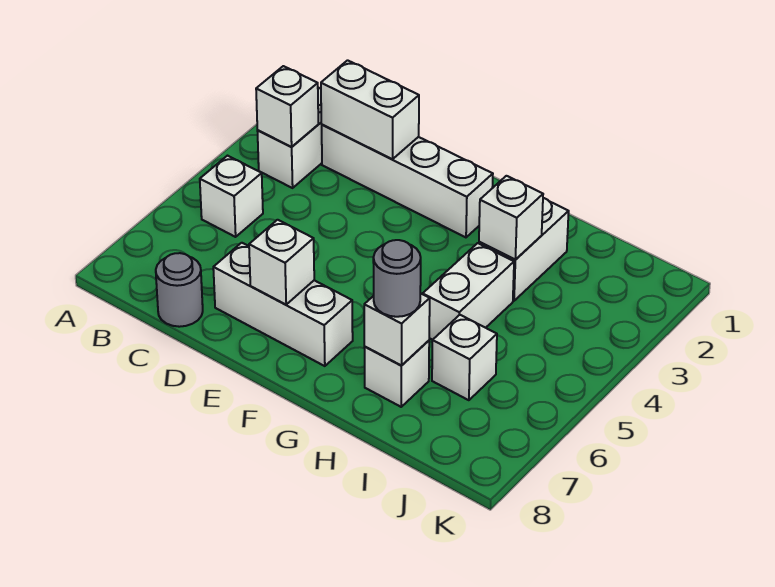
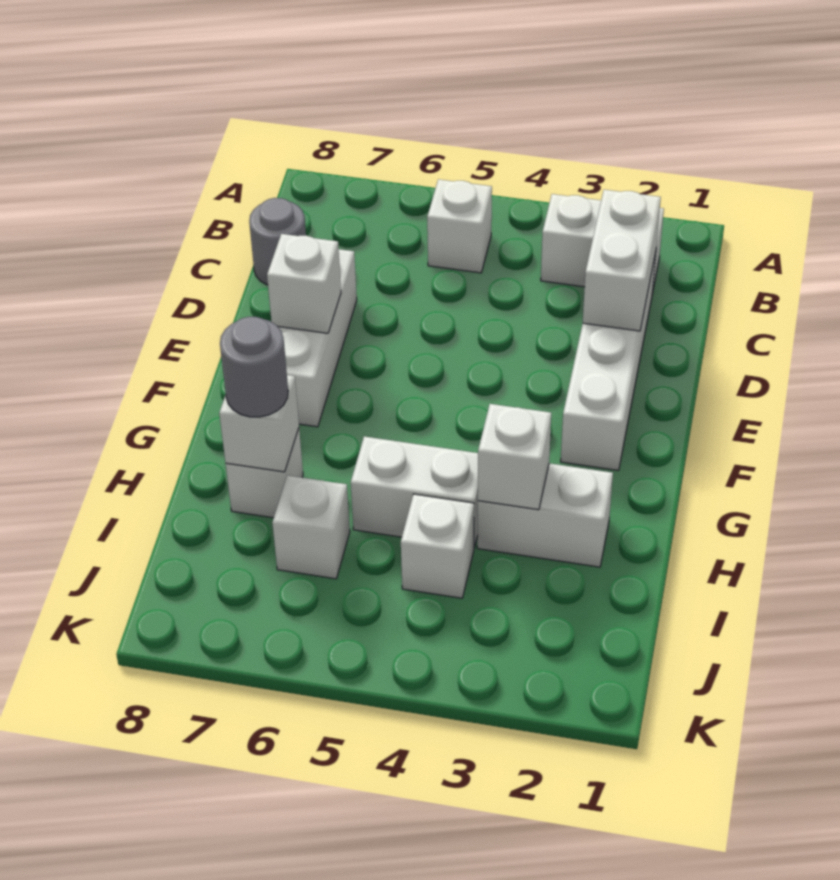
white brick B3 level 2 -> white brick I4 level 1

